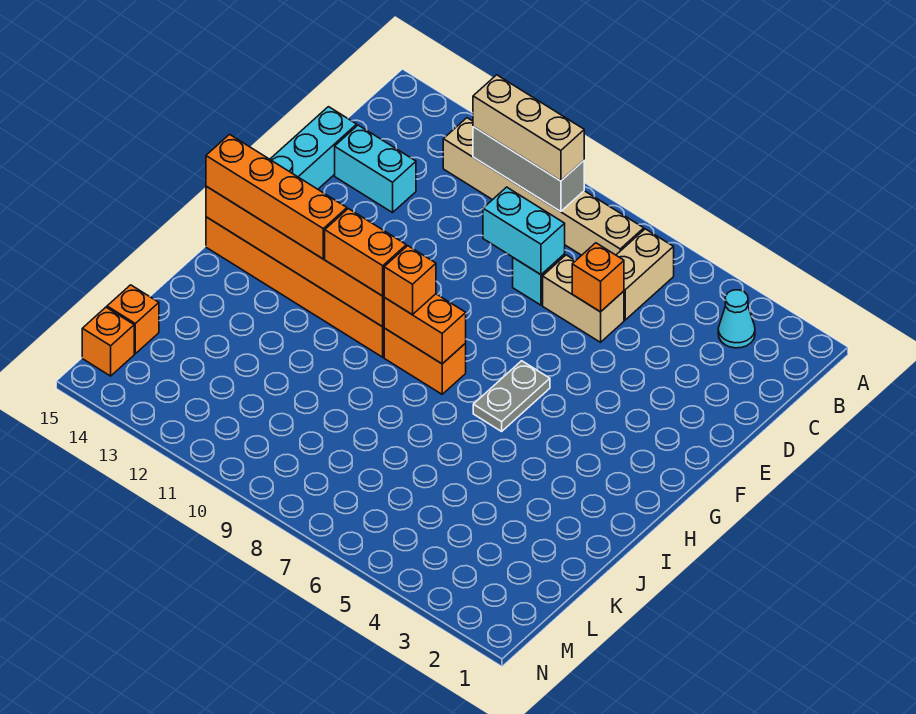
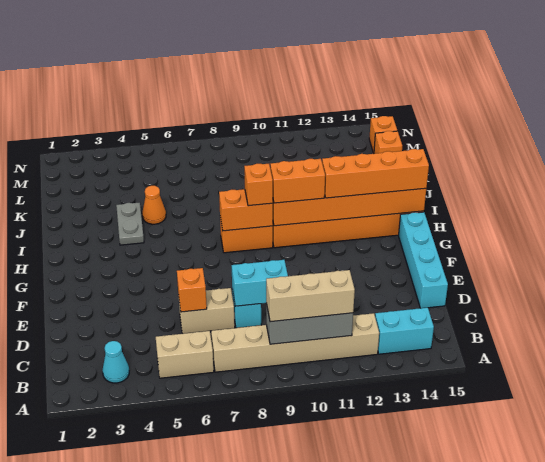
tan brick B6:C6 level 1 -> tan brick B5:B6 level 1
cyan brick D13:D14 level 1 -> cyan brick B13:B14 level 1
grey plate G6:H6 level 1 -> grey plate I4:J4 level 1
none -> orange cone J5 level 1

